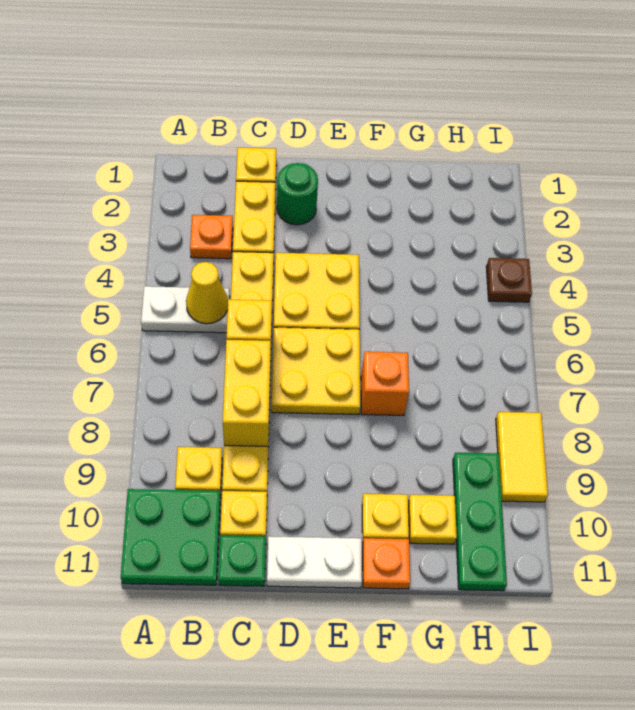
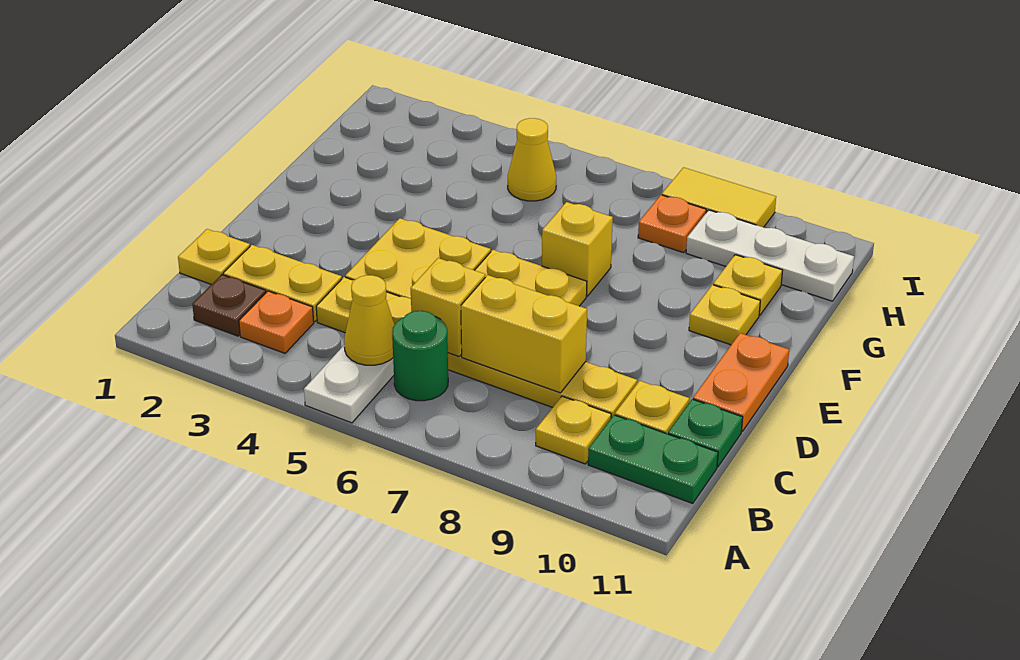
green plate A10:B11 level 1 -> green plate B10:B11 level 1
green round brick D2 level 1 -> green round brick B6 level 1
white plate D11:E11 level 1 -> orange plate D11:E11 level 1
orange brick F7 level 1 -> yellow brick F7 level 1
orange plate F11 level 1 -> orange plate H8 level 1
none -> yellow cone H5 level 1
green plate H9:H11 level 1 -> white plate H9:H11 level 1
brown plate I4 level 1 -> brown plate B2 level 1

